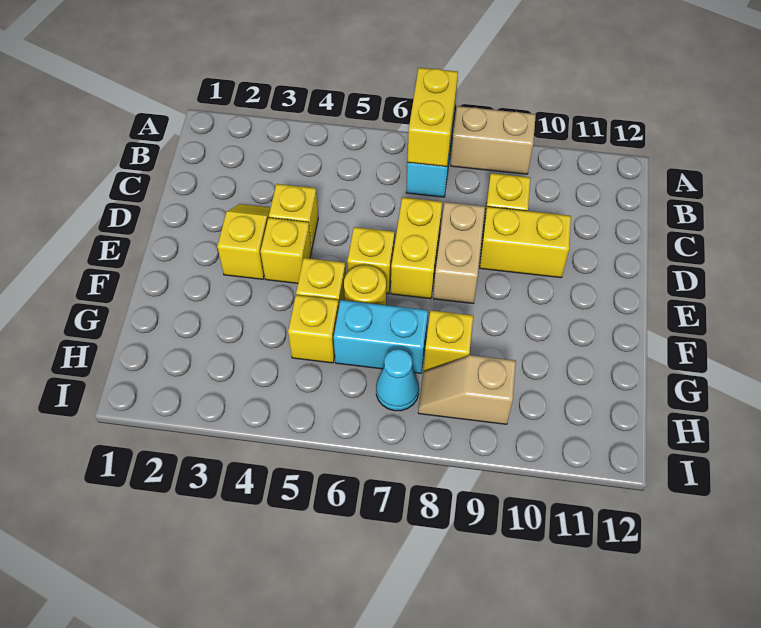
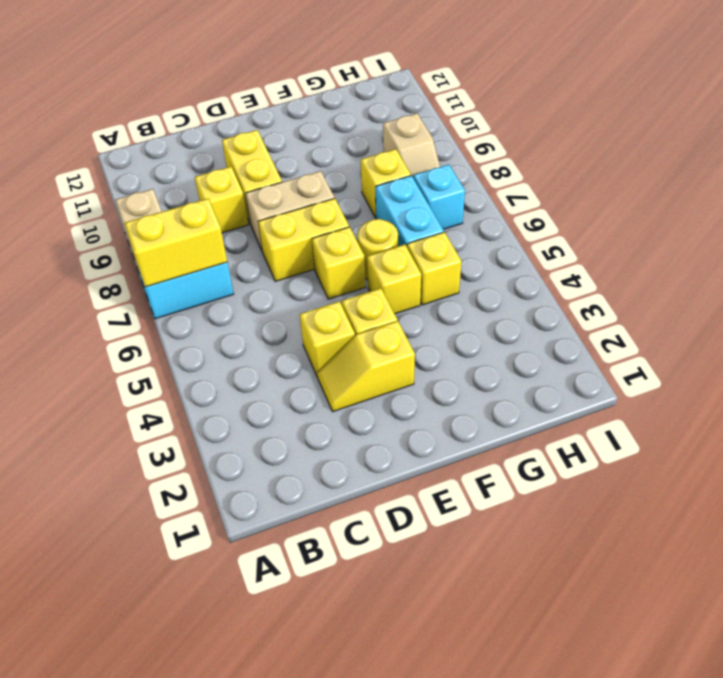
cyan cone H7 level 1 -> cyan brick H7 level 1

